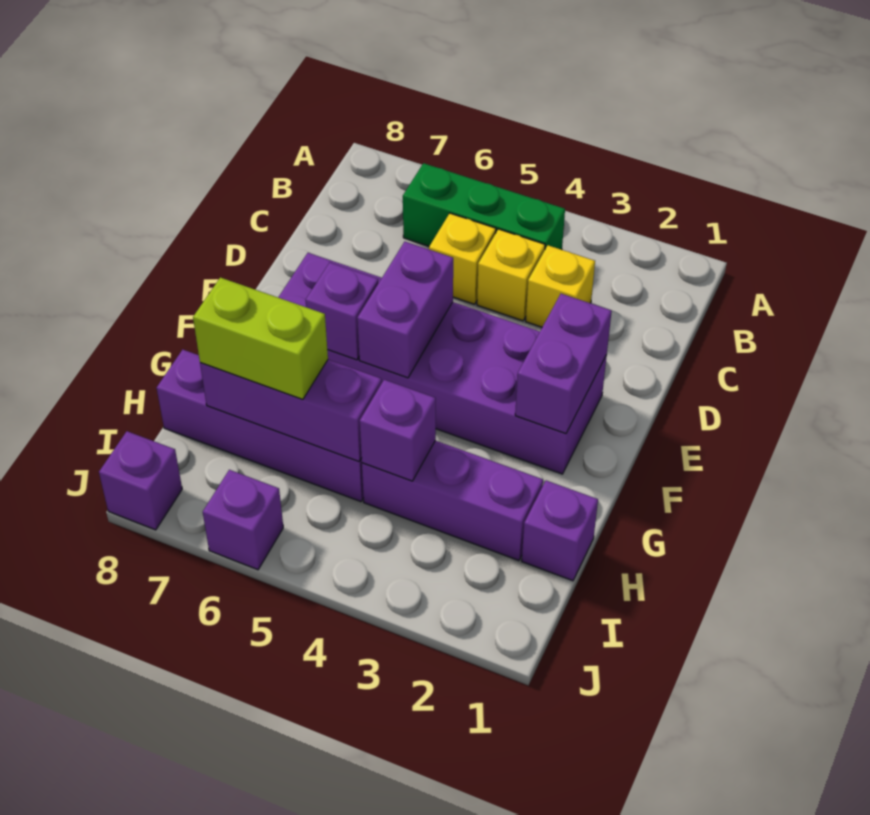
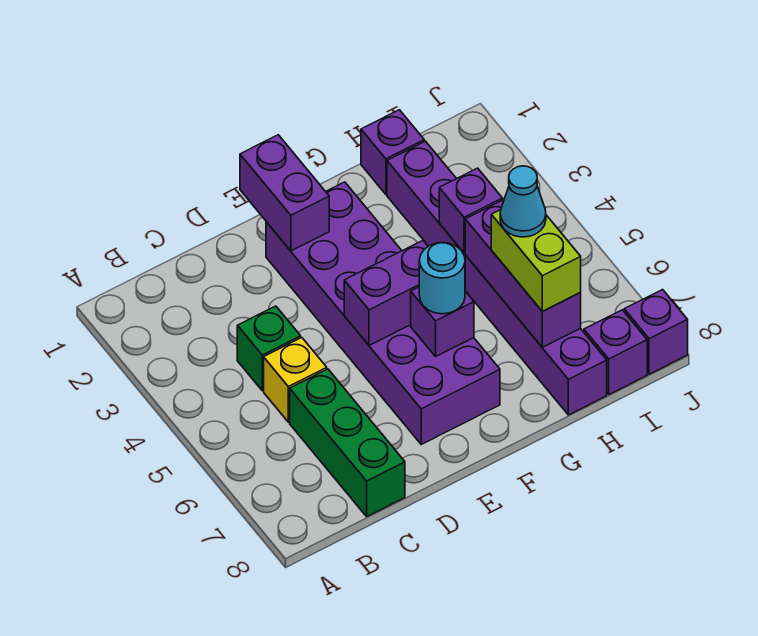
green brick B4:B6 level 1 -> green brick C6:C8 level 1
yellow brick C3 level 1 -> none
yellow brick C4 level 1 -> green brick C4 level 1
purple brick E2:F2 level 2 -> purple brick E1:E2 level 2
none -> cyan round brick F6 level 3
none -> cyan cone H6 level 4
purple brick J6 level 1 -> purple brick I8 level 1

